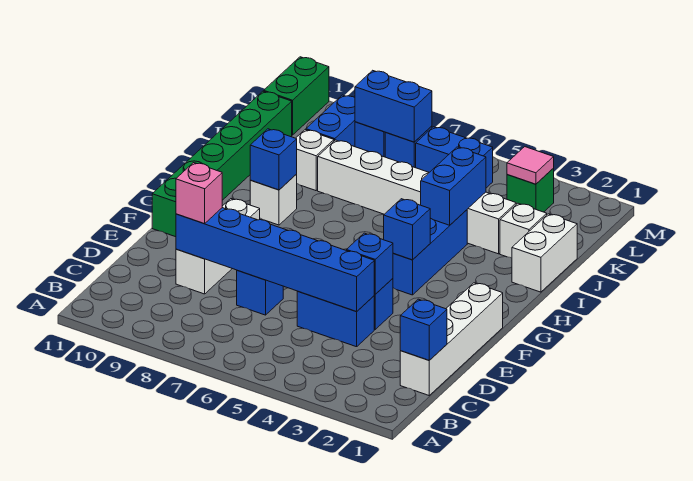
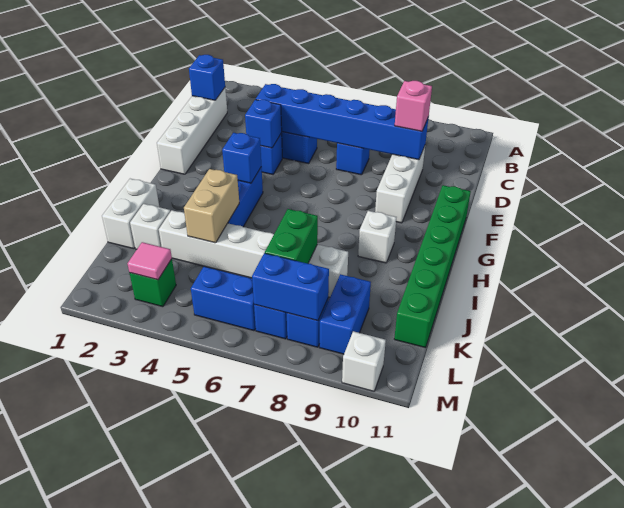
blue brick H9 level 2 -> none
blue brick I4:J4 level 2 -> tan brick I4:J4 level 2
white brick J9 level 1 -> white brick M10 level 1
green brick L11:M11 level 1 -> green brick J7:K7 level 2

